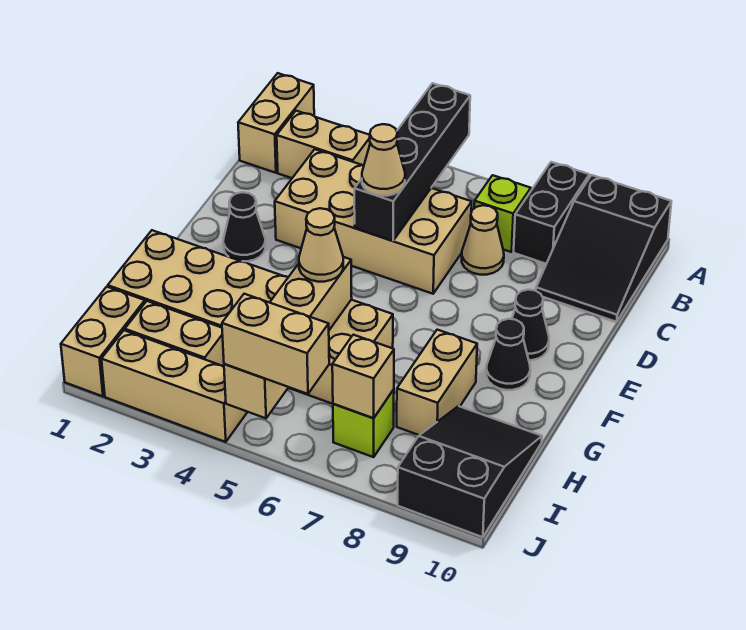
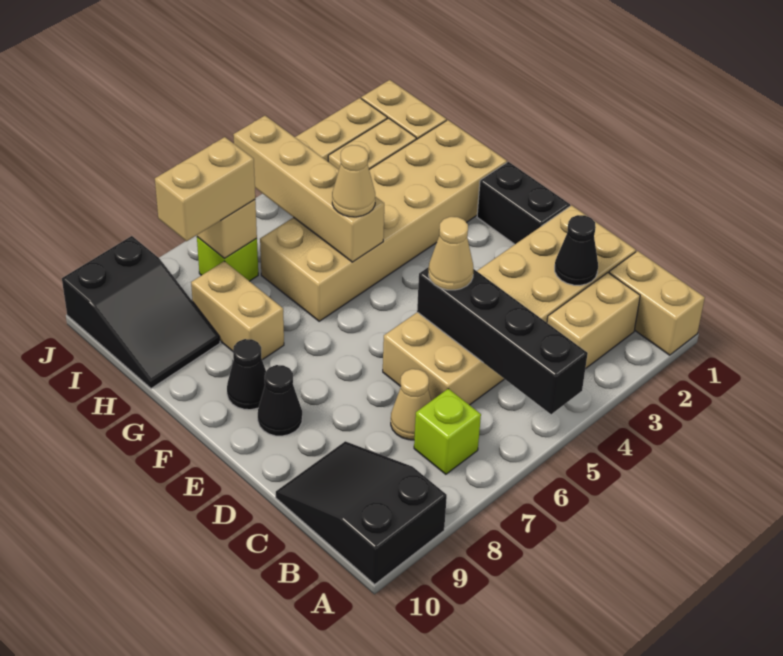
black brick A8:B8 level 1 -> black brick E1:F1 level 1
tan brick C3:D6 level 1 -> tan brick C1:D6 level 1
black cone E2 level 1 -> black cone C2 level 2
tan brick J5:J6 level 3 -> tan brick I7:I8 level 3

